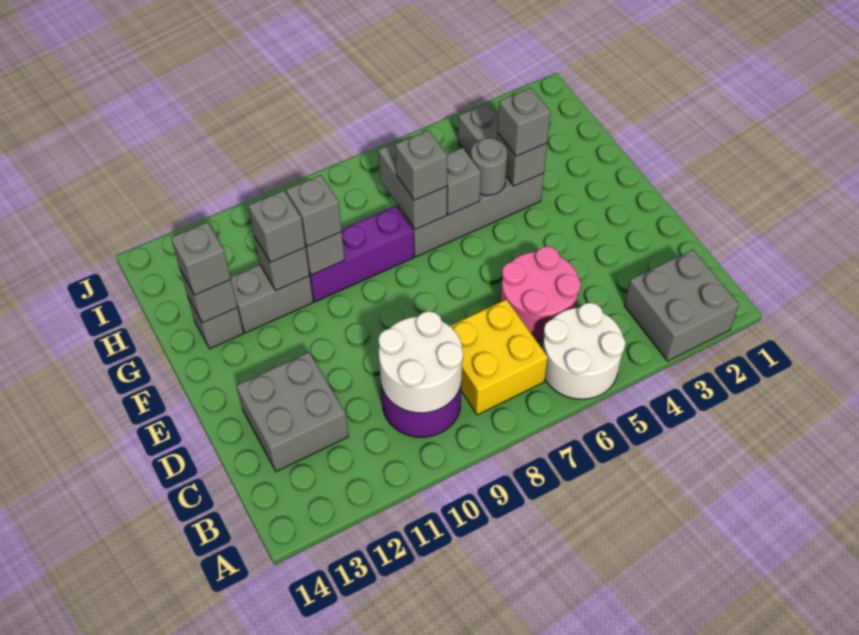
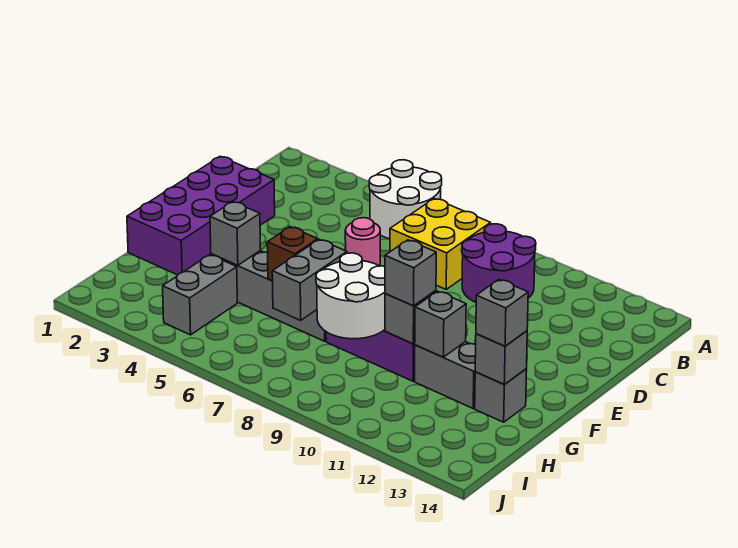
grey brick A2:B3 level 1 -> none
white round brick B9:C10 level 2 -> white round brick G8:H9 level 2
pink round brick C5:D6 level 1 -> pink round brick D6 level 1
grey brick C12:D13 level 1 -> none
none -> purple brick D1:G2 level 1
grey brick G4 level 3 -> none
grey round brick G5 level 2 -> none
grey brick G6 level 2 -> brown brick G6 level 2
grey brick G7 level 3 -> none
grey brick G11 level 3 -> none

